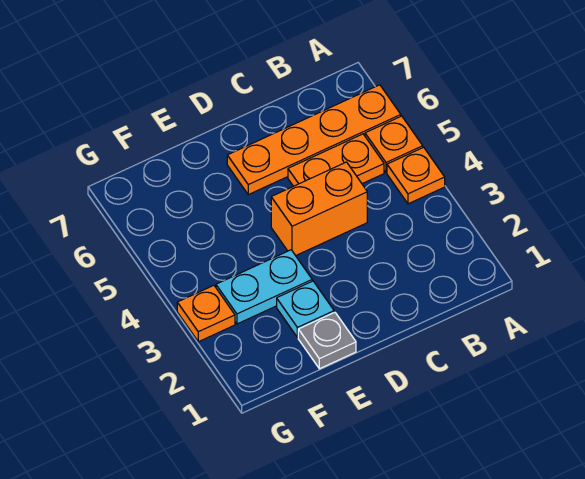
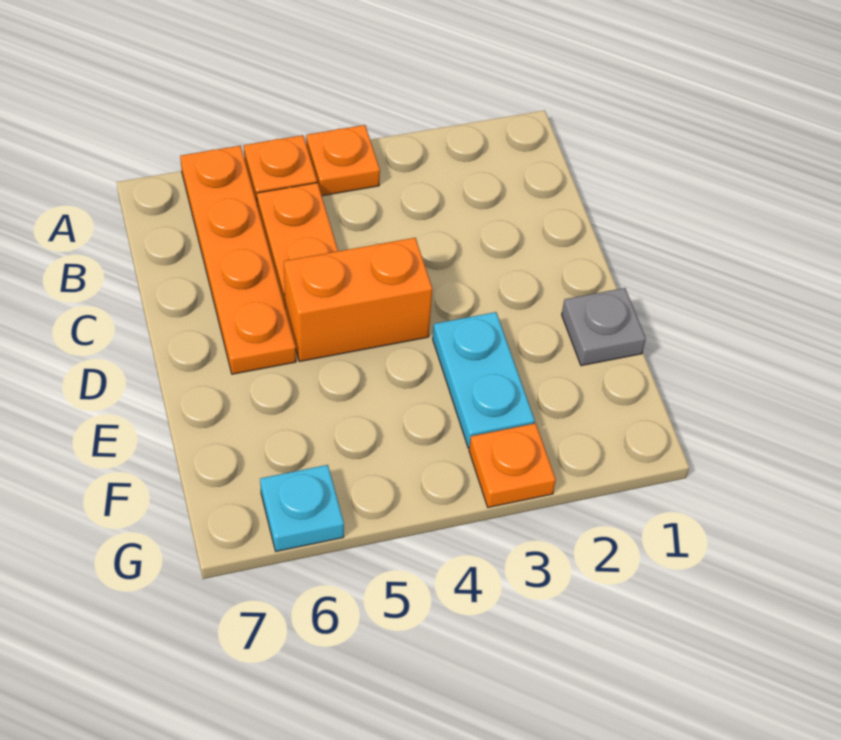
orange brick C4:D4 level 1 -> orange brick D4:D5 level 1
cyan plate E2 level 1 -> cyan plate G6 level 1

